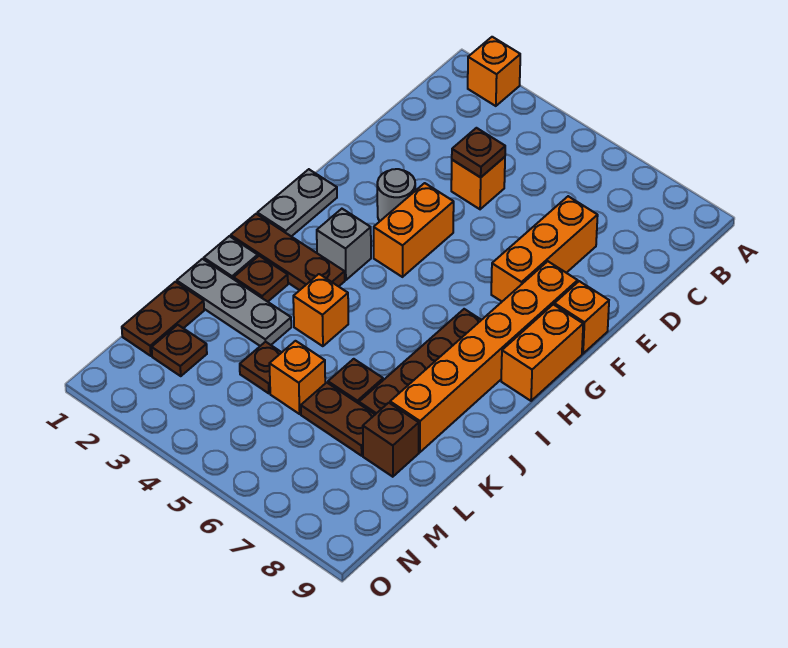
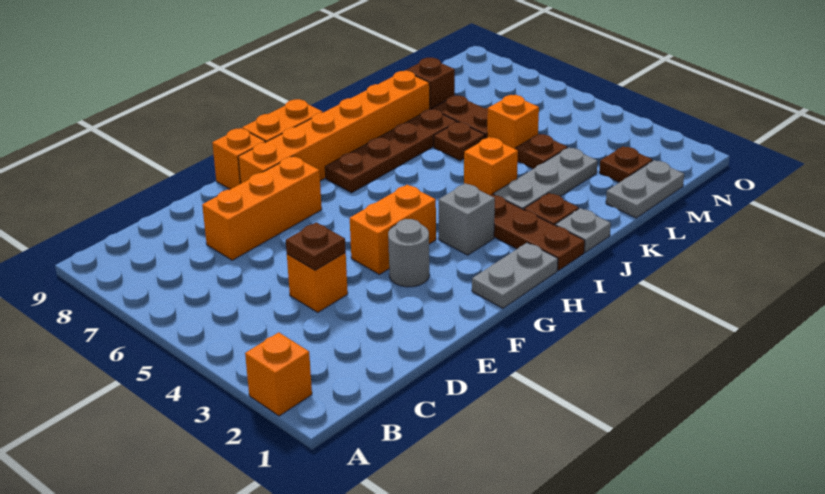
grey plate K1:K3 level 1 -> grey plate J3:L3 level 1
brown plate L1:M1 level 1 -> grey plate L1:M1 level 1

